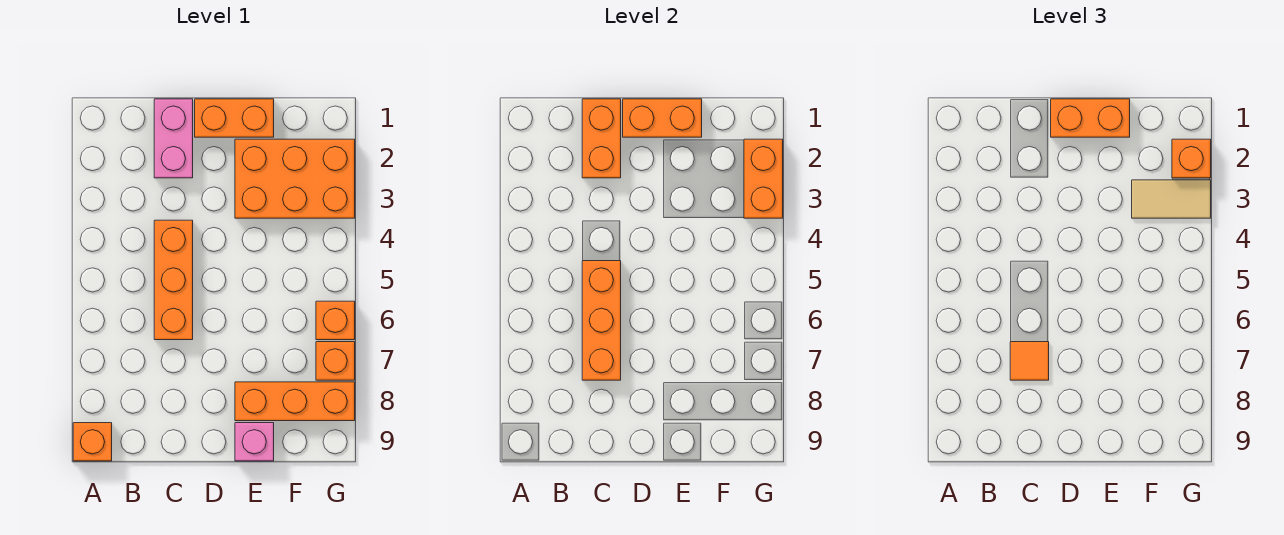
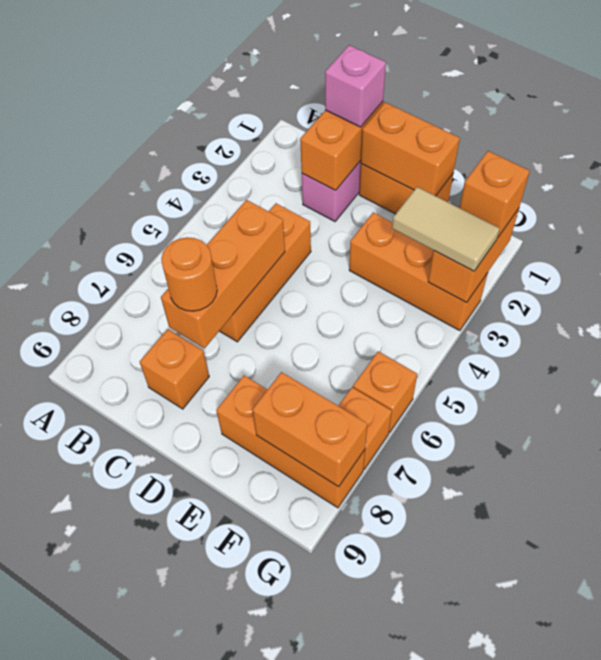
orange brick A9 level 1 -> orange brick C8 level 1
orange tile C7 level 3 -> orange round brick C7 level 3
orange brick D1:E1 level 3 -> orange brick F8:G8 level 2
orange brick E2:G3 level 1 -> orange brick E3:G3 level 1
pink brick E9 level 1 -> pink brick C1 level 3

